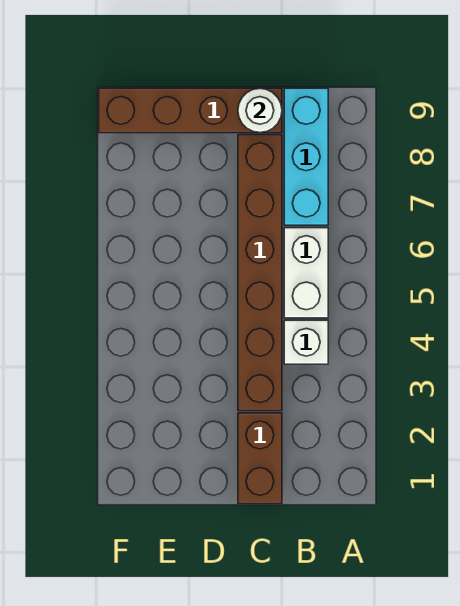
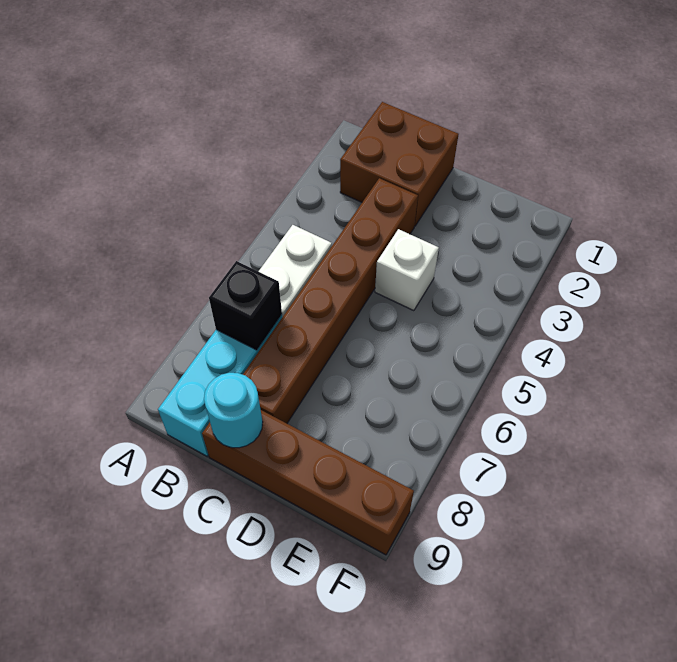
white brick B4 level 1 -> white brick D4 level 1
none -> black brick B7 level 2
brown brick C1:C2 level 1 -> brown brick B1:C2 level 1
white round brick C9 level 2 -> cyan round brick C9 level 2

